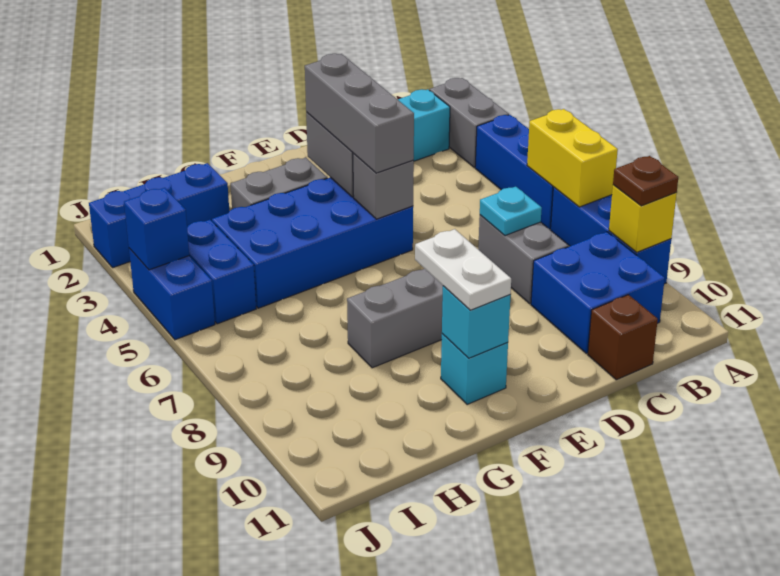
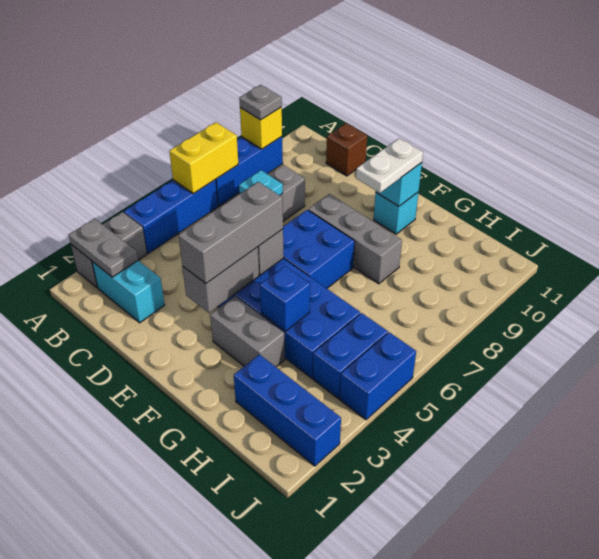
none -> grey plate A2:B2 level 2
brown plate A9 level 3 -> grey plate A9 level 3
blue brick B9:C10 level 1 -> blue brick E6:F7 level 1
blue brick J4 level 2 -> blue brick G4 level 2

